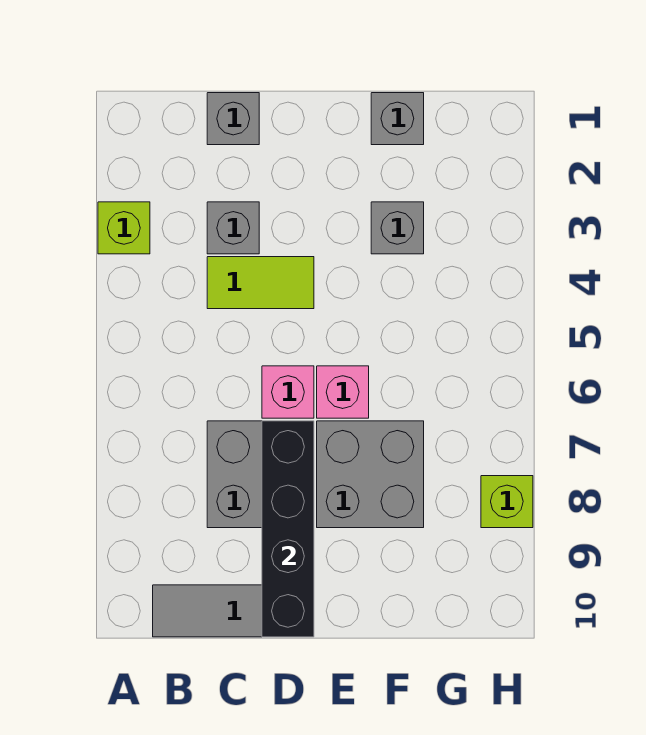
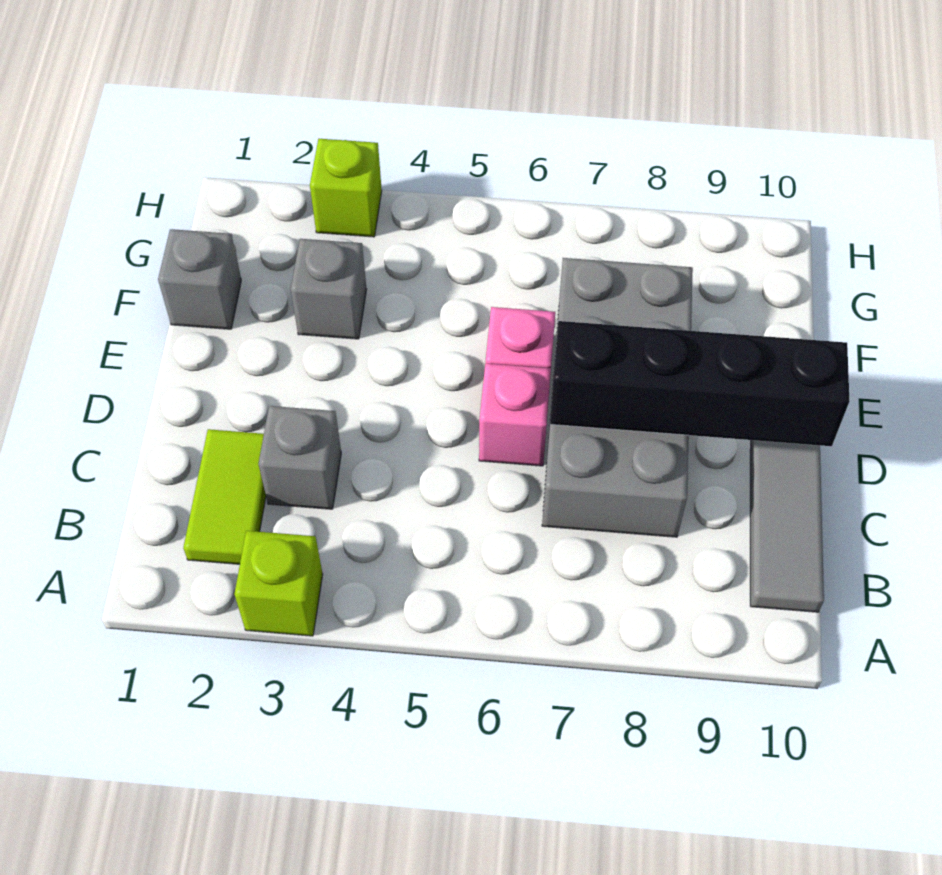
grey brick C1 level 1 -> none
lime tile C4:D4 level 1 -> lime tile B2:C2 level 1
lime brick H8 level 1 -> lime brick H3 level 1

